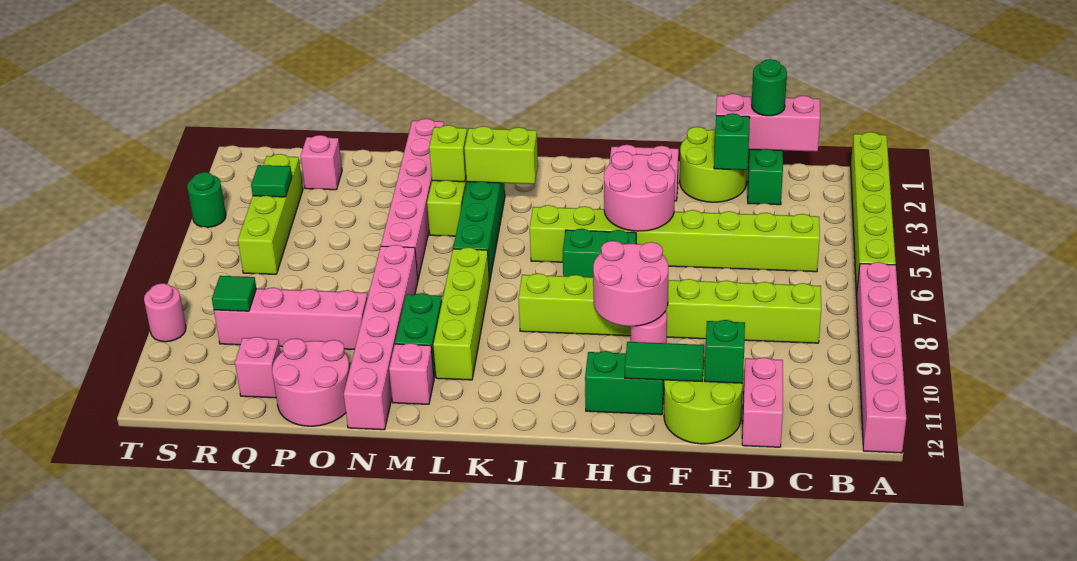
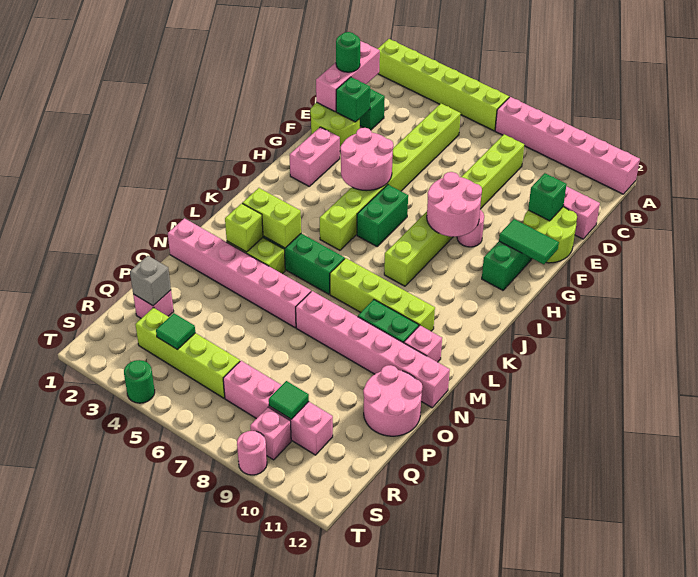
green tile F11:G11 level 2 -> green tile G11:G12 level 2
lime brick K3:L3 level 2 -> lime brick L3:L4 level 2
pink brick O9:R9 level 1 -> pink brick R7:R10 level 1
none -> grey brick Q2 level 2
pink brick Q11 level 1 -> pink brick S9 level 1

